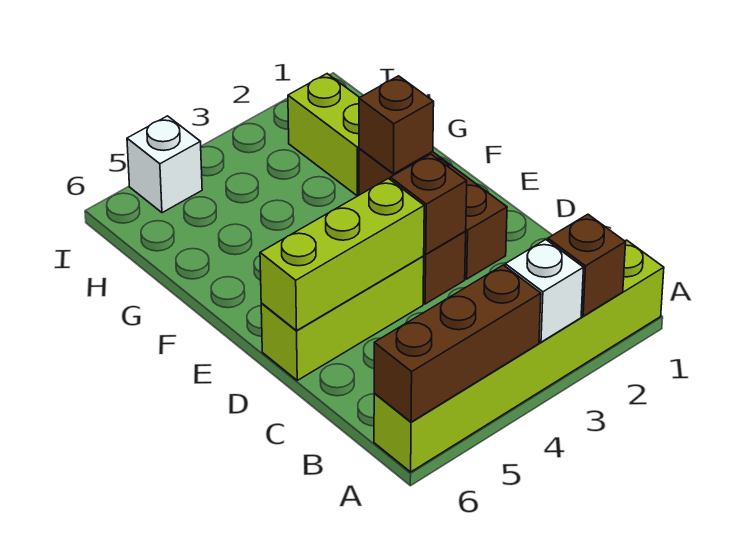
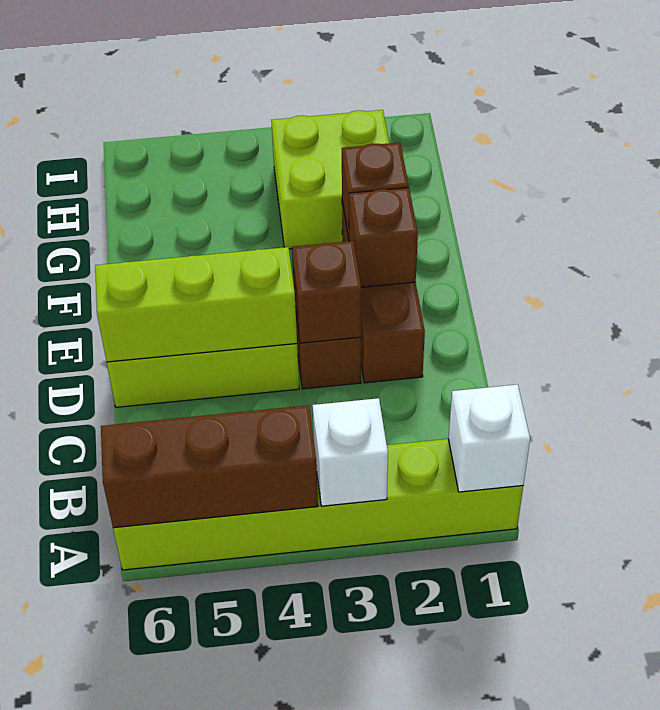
brown brick A2 level 2 -> brown brick E2 level 2
lime brick G2:H2 level 1 -> lime brick G2:H3 level 1
white brick I5 level 1 -> white brick A1 level 2

